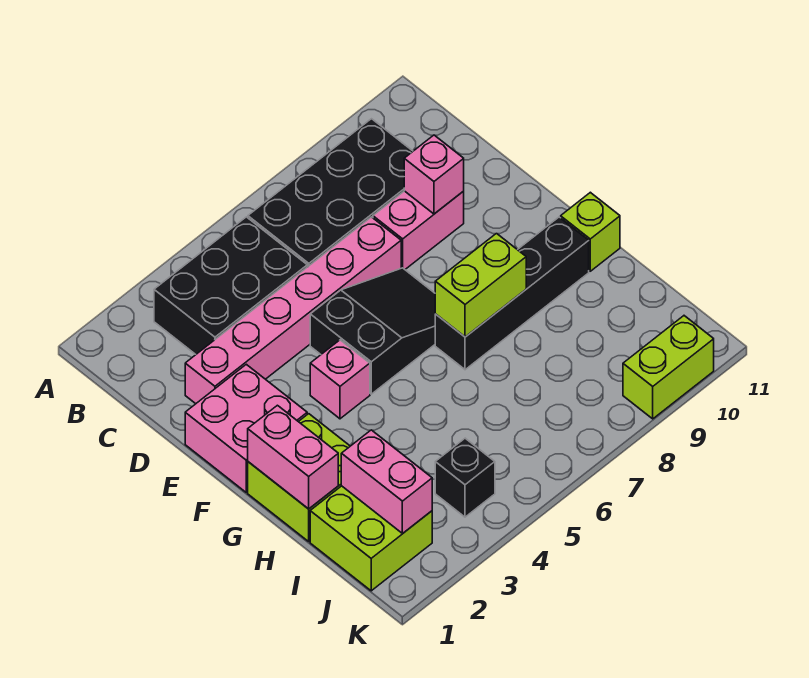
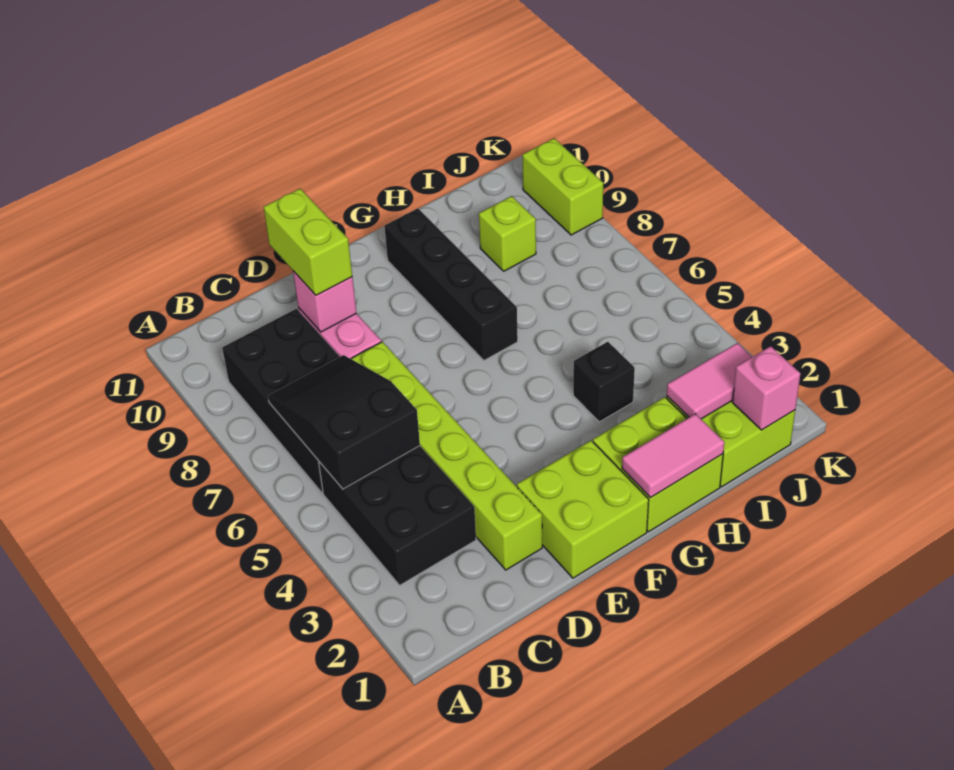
pink brick D2:D7 level 1 -> lime brick D2:D7 level 1
pink brick E1:F2 level 1 -> lime brick E1:F2 level 1
black slope E5:F7 level 1 top 5 -> black slope B5:C7 level 2 top 5
pink brick F4 level 1 -> pink brick J1 level 2
pink brick G1:H1 level 2 -> pink tile G1:H1 level 2
lime brick G7:G8 level 2 -> lime brick D9:D10 level 3
lime brick G11 level 1 -> lime brick I9 level 1
pink brick I2:J2 level 2 -> pink tile I2:J2 level 2
black brick J4 level 1 -> black brick H4 level 1

